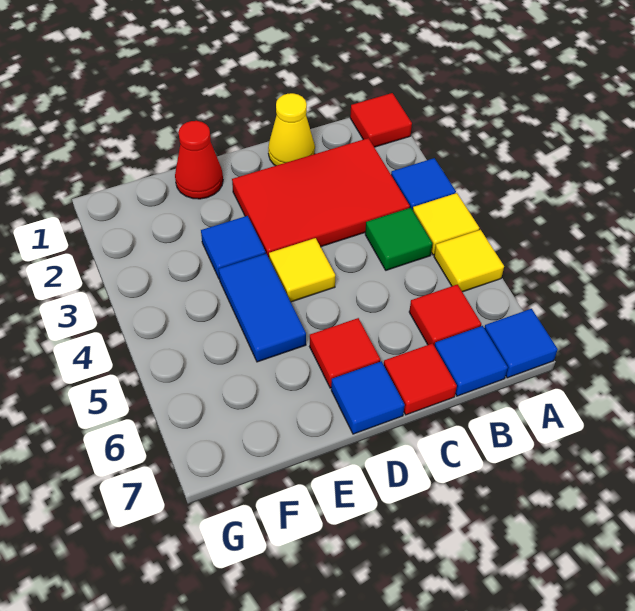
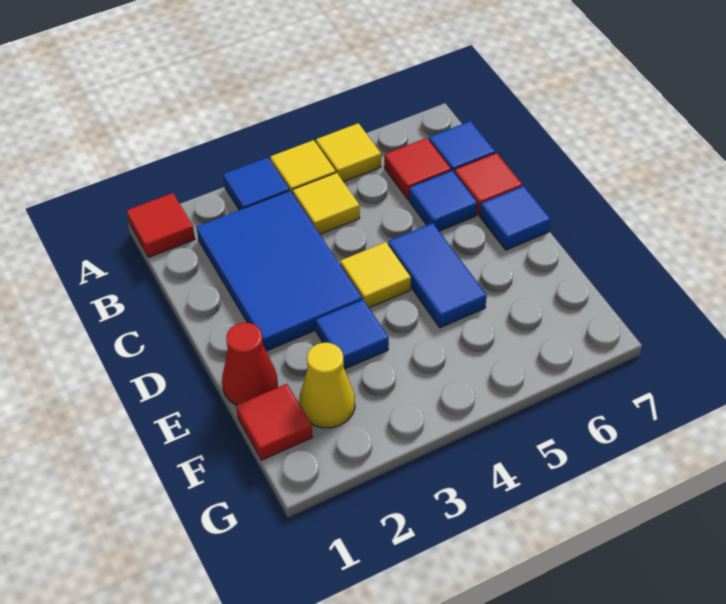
blue tile A7 level 1 -> blue tile C6 level 1
red tile B2:D3 level 1 -> blue tile B2:D3 level 1
green tile B4 level 1 -> yellow tile B4 level 1
yellow cone C1 level 1 -> yellow cone F2 level 1
red tile D6 level 1 -> red tile F1 level 1
blue tile E4:E5 level 1 -> blue tile D5:E5 level 1

